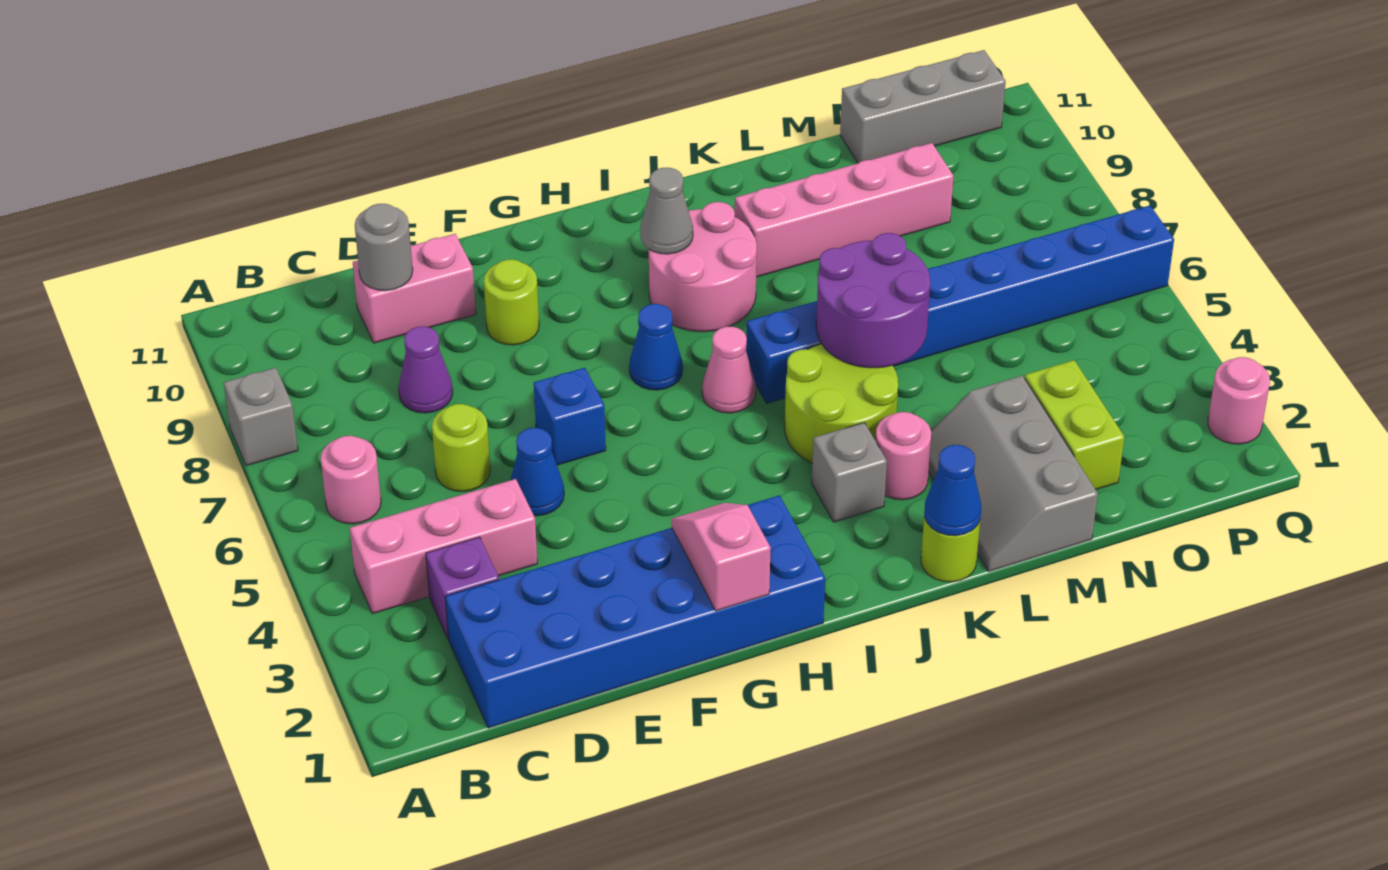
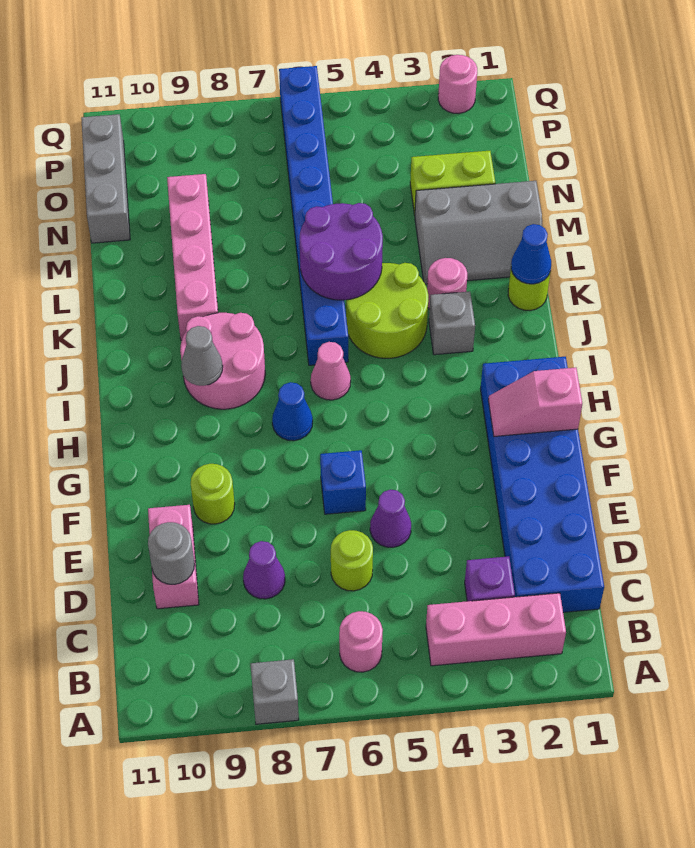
pink brick B4:D4 level 1 -> pink brick B2:B4 level 1
blue cone E5 level 1 -> purple cone E5 level 1

